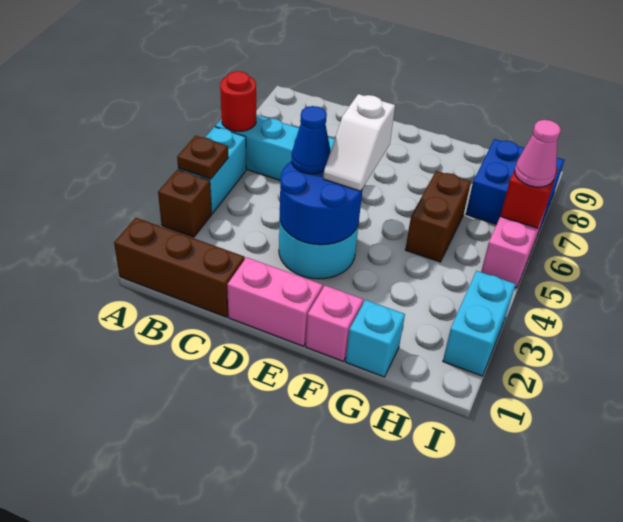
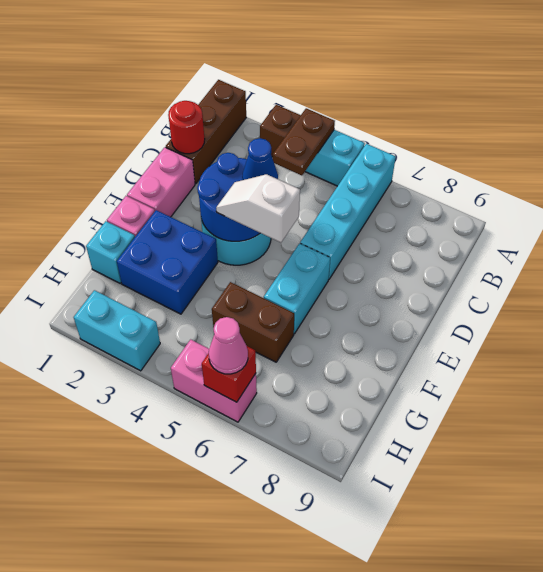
brown plate A4 level 2 -> brown plate A4:B4 level 2
red round brick A6 level 2 -> red round brick C1 level 2
none -> cyan brick E6:F6 level 1
blue brick H7:I8 level 1 -> blue brick F2:G3 level 1

